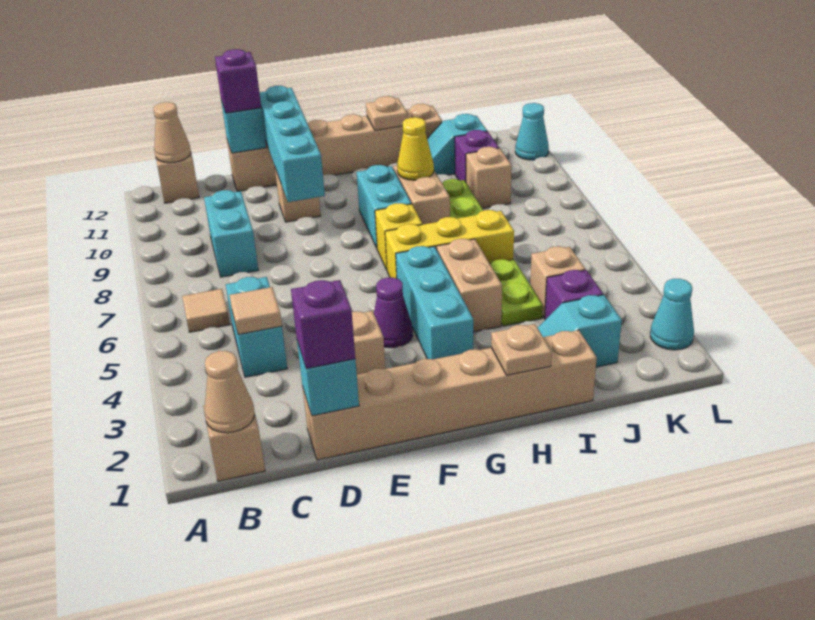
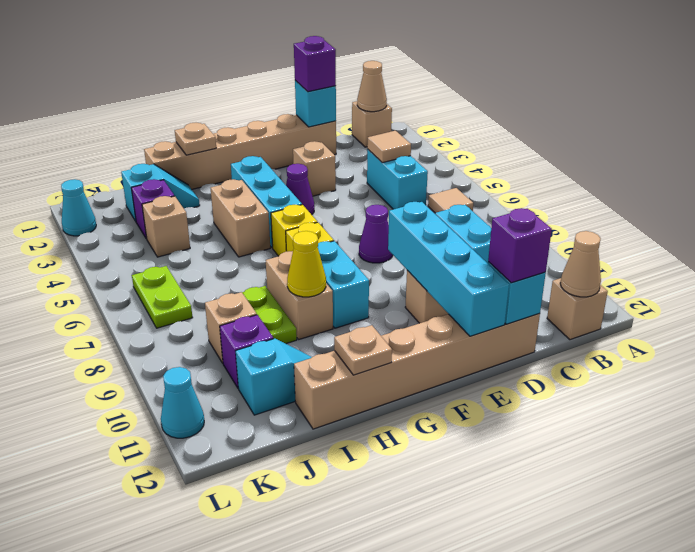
none -> purple cone E7 level 1
yellow brick G6:I6 level 1 -> yellow brick G6 level 1
lime plate I4:I5 level 1 -> lime plate K6:K7 level 1

